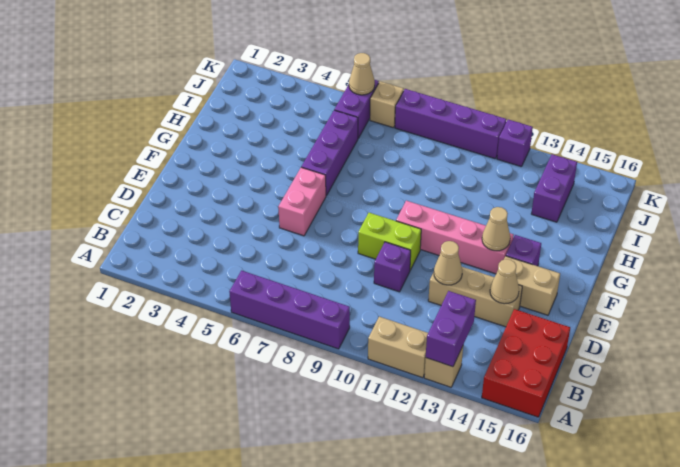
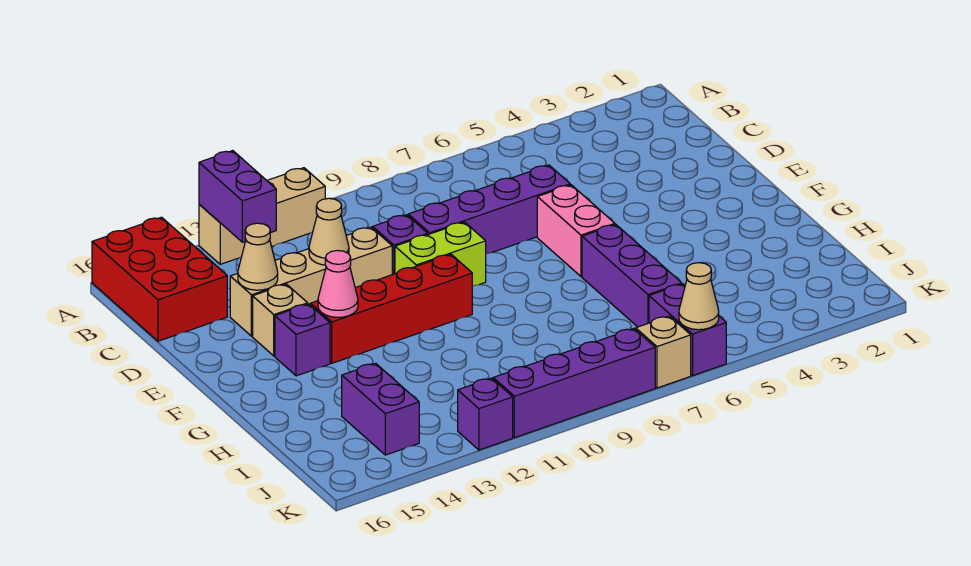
purple brick A6:A9 level 1 -> purple brick D6:D9 level 1
tan brick D12:D14 level 1 -> tan brick D11:D14 level 1
tan brick E14:E15 level 1 -> tan brick E14 level 1
pink brick F10:F13 level 1 -> red brick F10:F13 level 1
tan cone F13 level 2 -> pink cone F13 level 2

